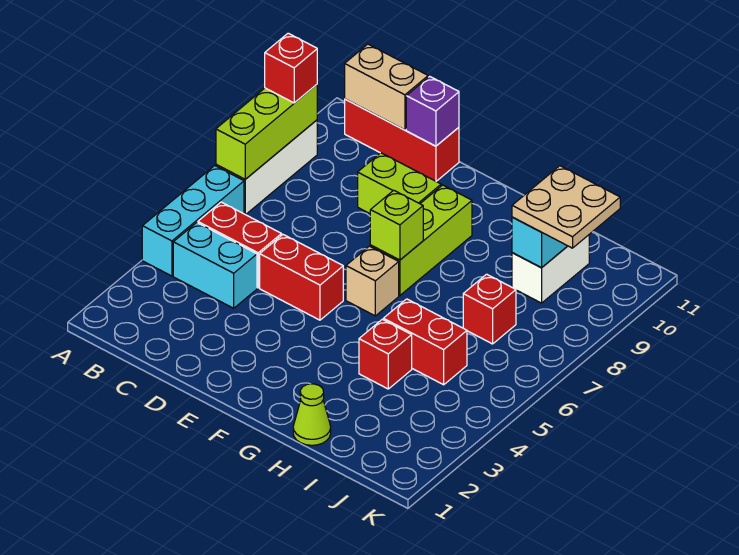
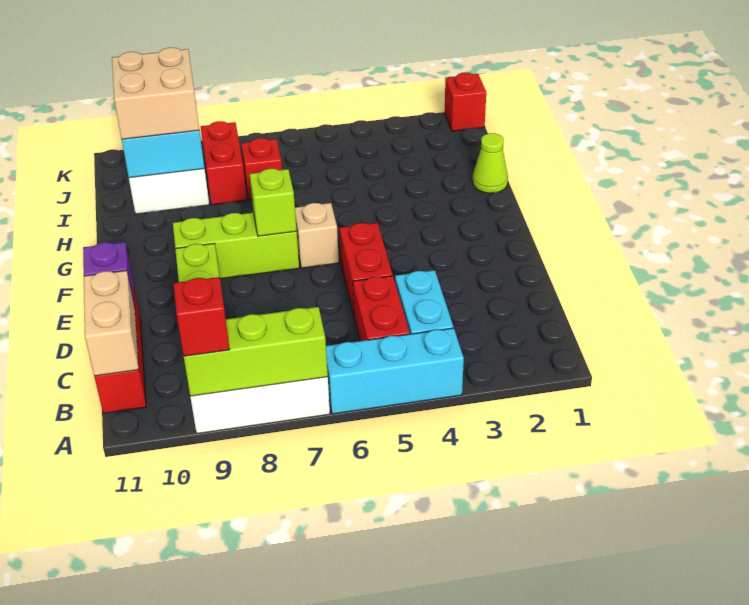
red brick H4 level 1 -> red brick K1 level 1
red brick H5:I5 level 1 -> red brick I8:J8 level 1
tan plate I9:J10 level 3 -> tan brick I9:J10 level 3

